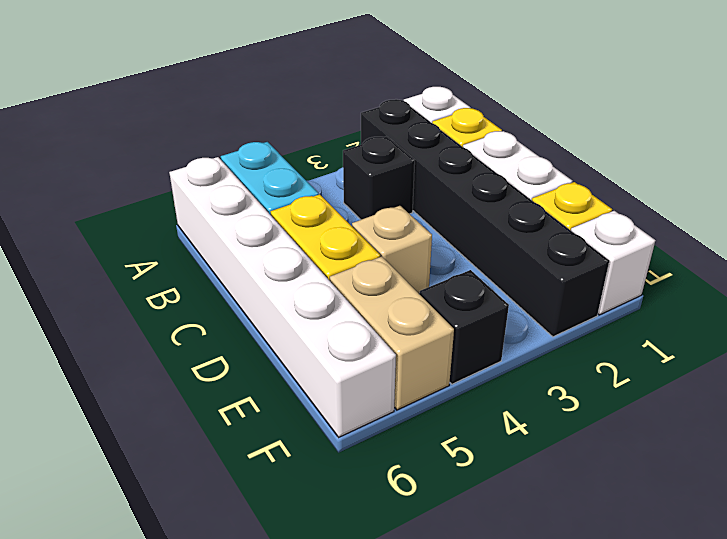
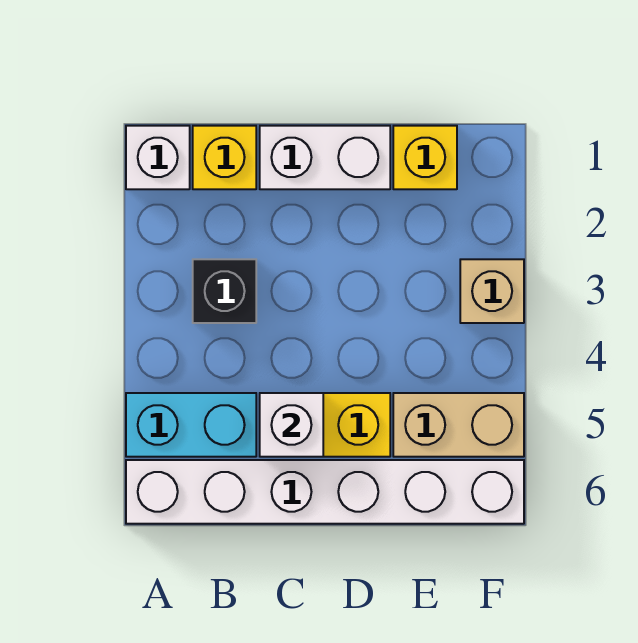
black brick A2:F2 level 1 -> none
tan brick D4 level 1 -> tan brick F3 level 1
white brick F1 level 1 -> white brick C5 level 2
black brick F4 level 1 -> none

